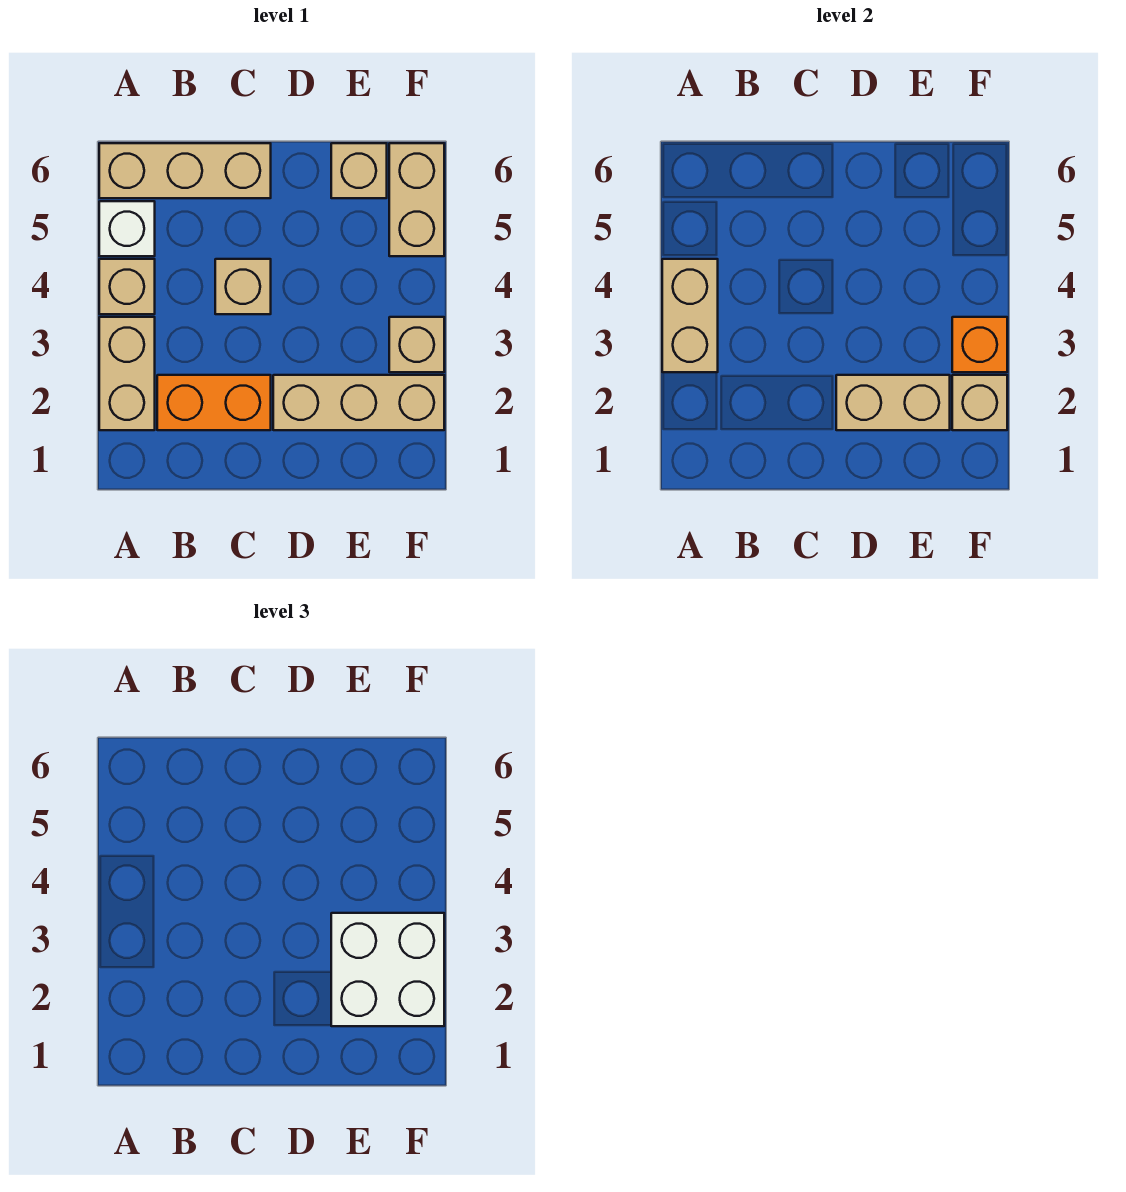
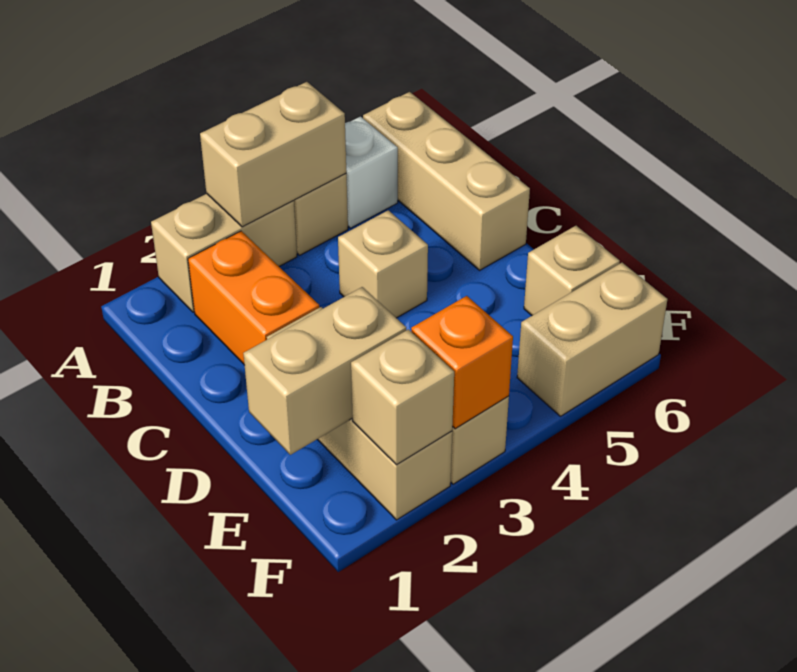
tan brick D2:E2 level 2 -> tan brick E1:E2 level 2
white brick E2:F3 level 3 -> none

